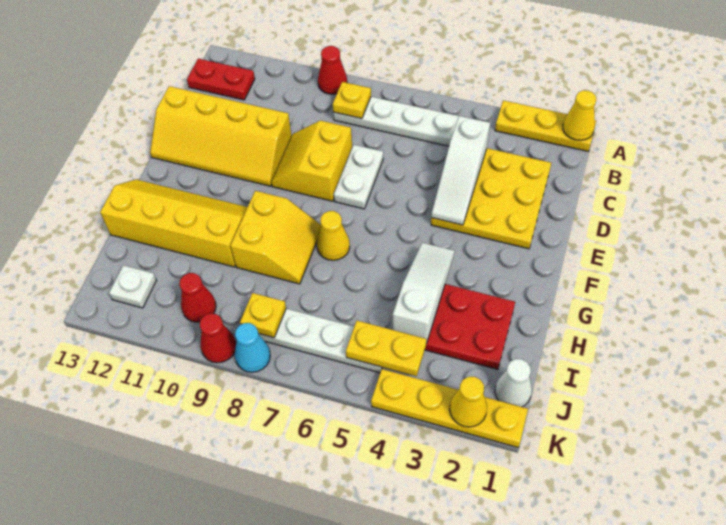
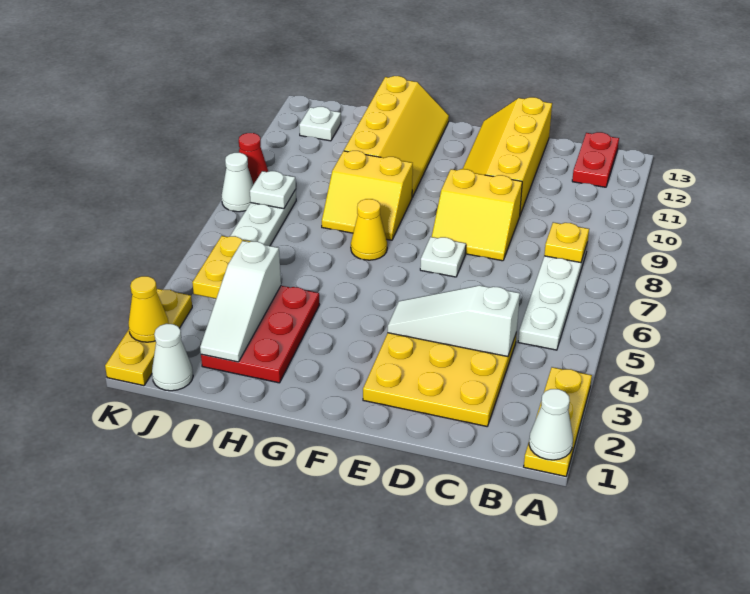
yellow cone A1 level 2 -> white cone A1 level 2
red cone A9 level 1 -> none
white plate D7:E7 level 1 -> white plate E7 level 1
yellow slope D8:E9 level 1 top 8 -> yellow slope D8:E9 level 1 top 9
white slope G4:I4 level 2 top I -> white slope I2:I4 level 2 top 4
yellow plate J8 level 2 -> white plate J8 level 2
red cone J10 level 1 -> none
yellow plate K1:K4 level 1 -> yellow plate K1:K3 level 1
cyan cone K8 level 1 -> white cone K8 level 1

